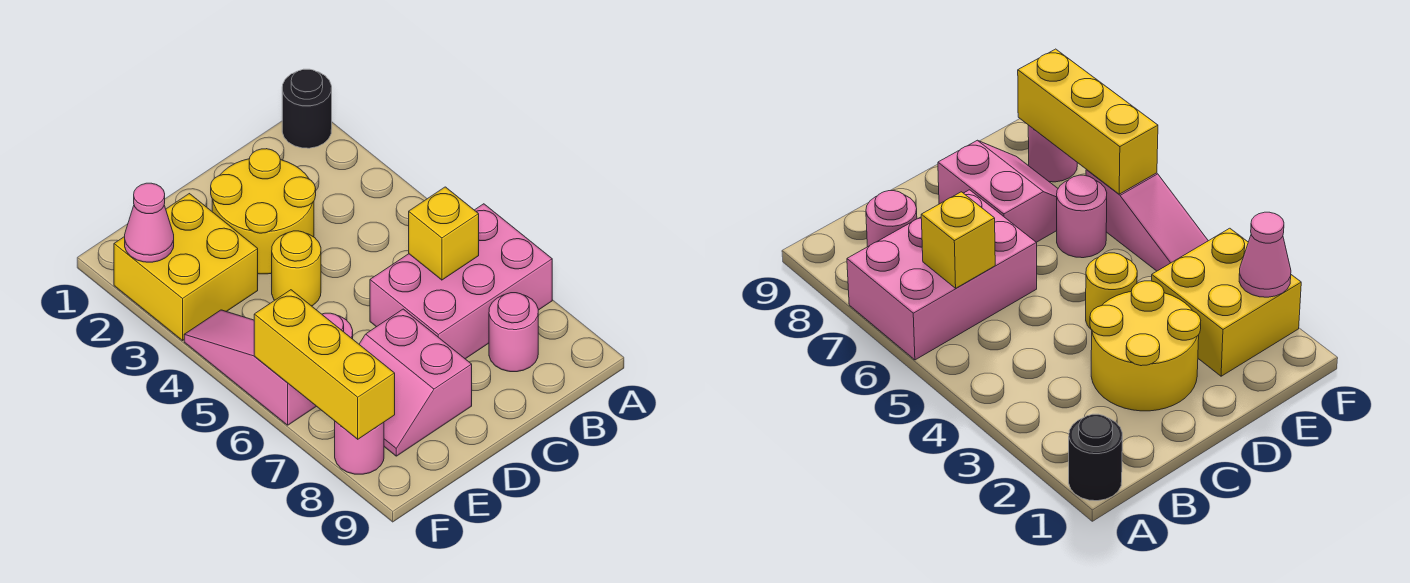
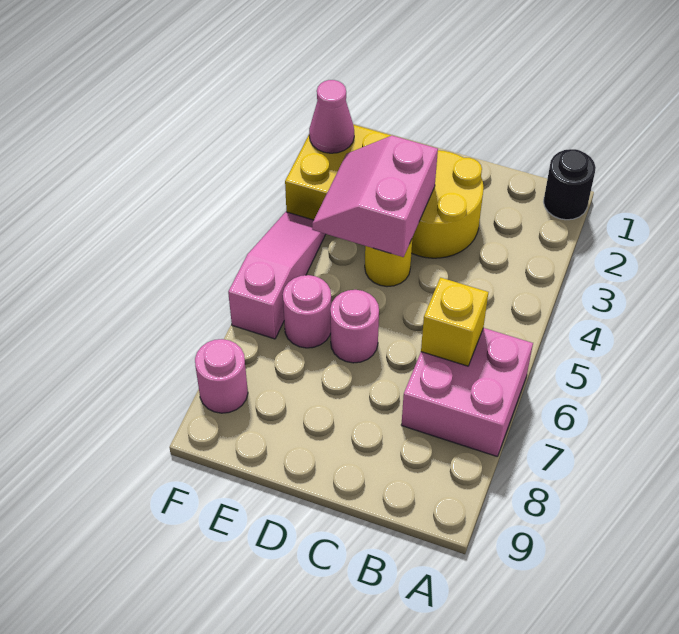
pink brick A6:C7 level 1 -> pink brick A6:B7 level 1
pink round brick B8 level 1 -> pink round brick D6 level 1
pink slope D7:E8 level 1 top D -> pink slope D3:E4 level 2 top D
yellow brick F6:F8 level 2 -> none

